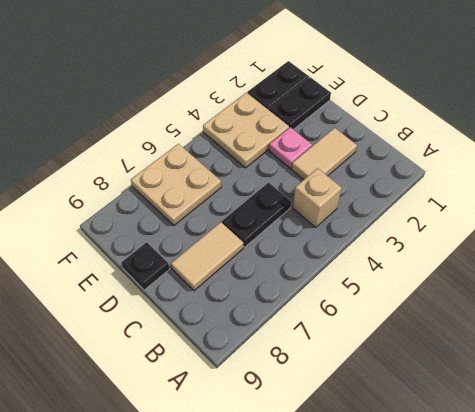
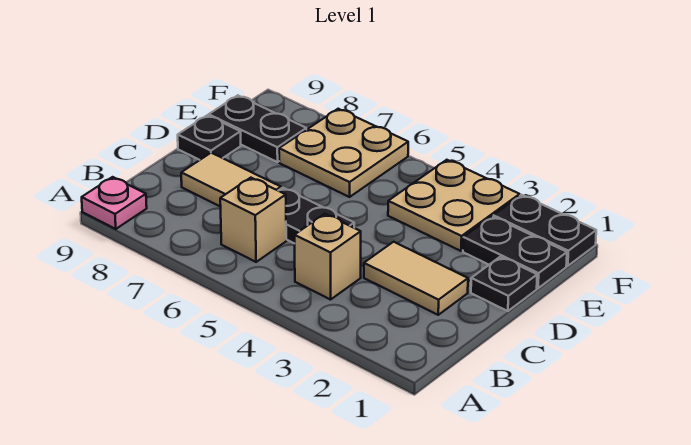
none -> tan brick B6 level 1
none -> black plate D1 level 1
pink plate D3 level 1 -> pink plate A9 level 1
none -> black plate E8:E9 level 1

